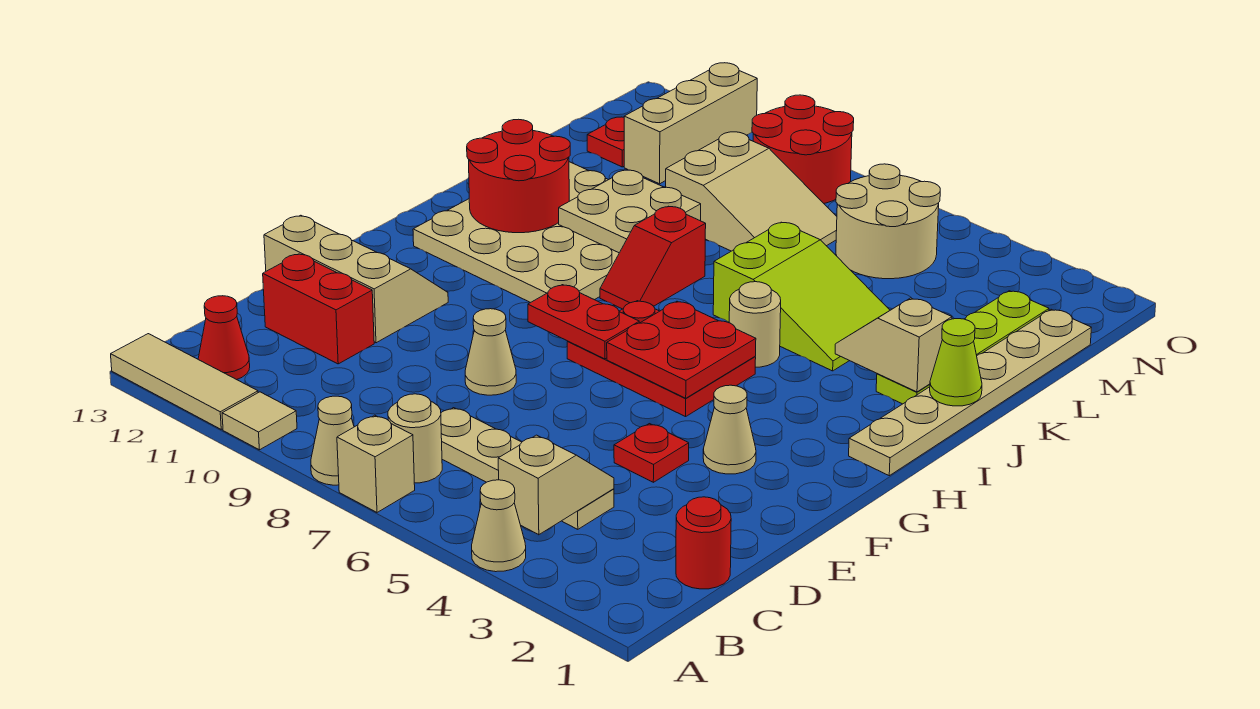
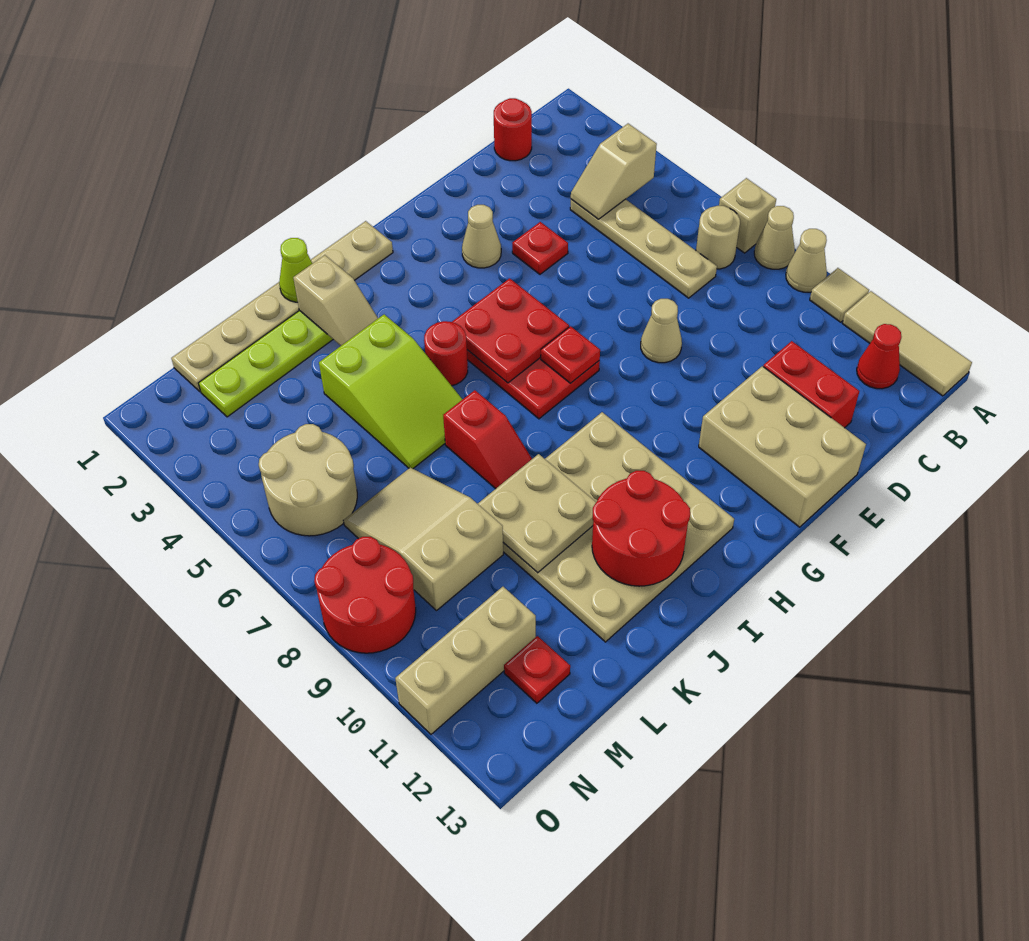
tan cone A4 level 1 -> tan cone A9 level 1
tan slope E11:F13 level 1 top E -> tan brick E11:F13 level 1
red plate G7:G8 level 2 -> red plate G7 level 2
tan round brick I5 level 1 -> red round brick I5 level 1
red slope I8:J8 level 1 top J -> red slope J7:J8 level 1 top 7
lime slope J4:K6 level 1 top 6 -> lime slope J4:K6 level 1 top 4

